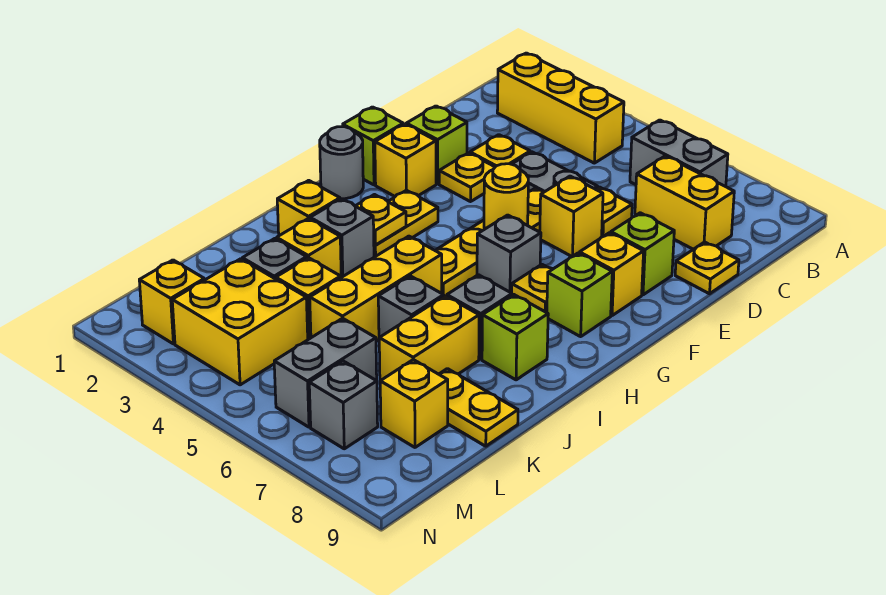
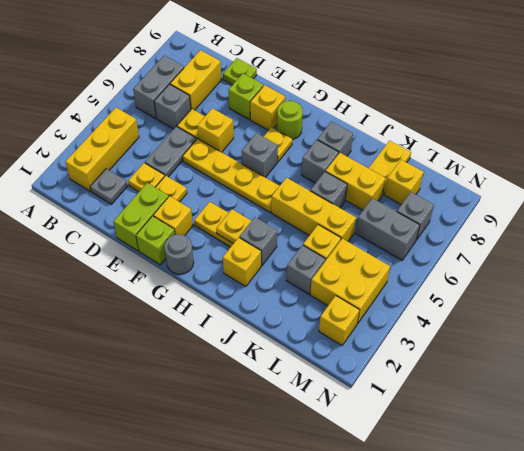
none -> grey plate C2 level 1
none -> grey brick C6 level 1
yellow plate D9 level 1 -> lime plate D9 level 1
lime brick E2 level 1 -> lime brick E1:E2 level 1
yellow round brick F5 level 2 -> none
lime brick G8 level 1 -> lime round brick G8 level 1
lime brick I8 level 1 -> grey brick I8 level 1
yellow brick J3 level 1 -> none

